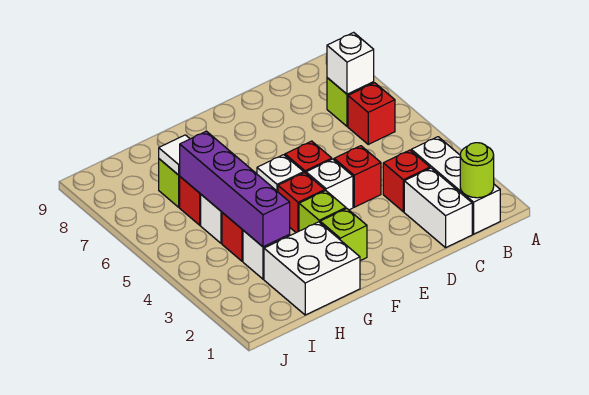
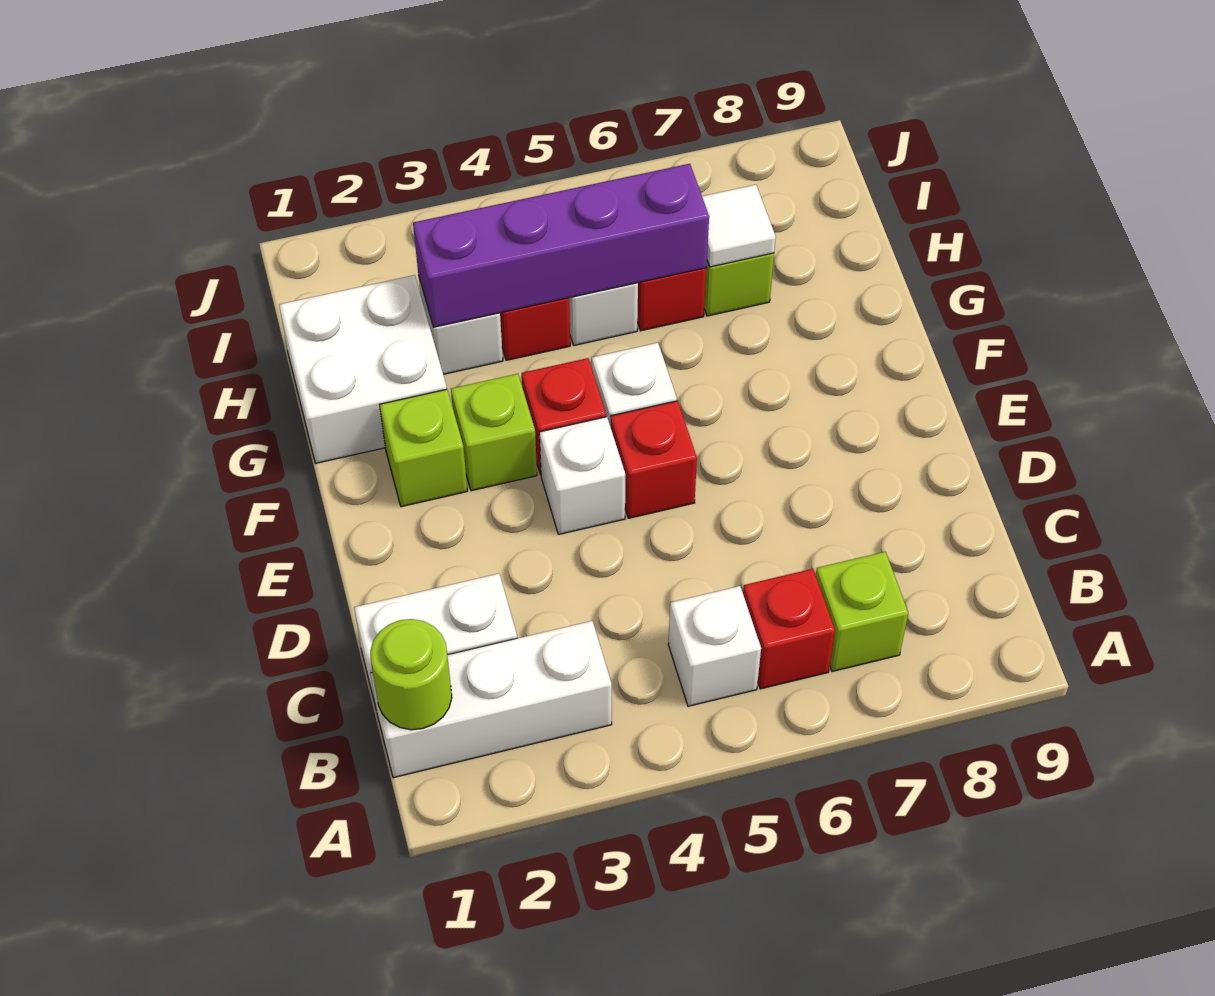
white brick B7 level 2 -> white brick B5 level 1
red brick C3 level 1 -> none
red brick D4 level 1 -> none

